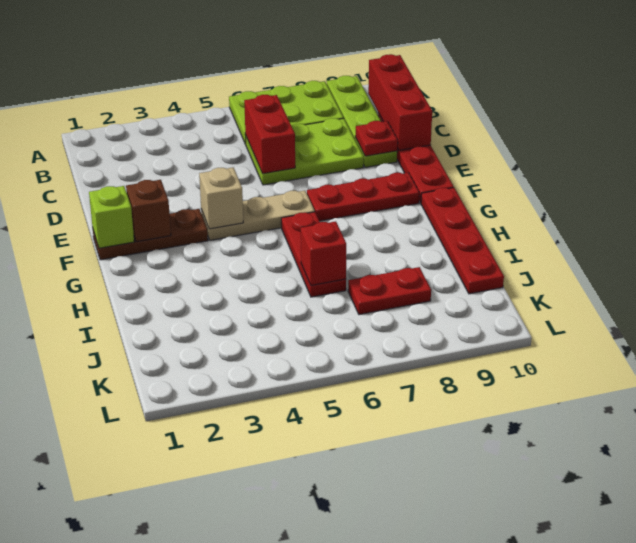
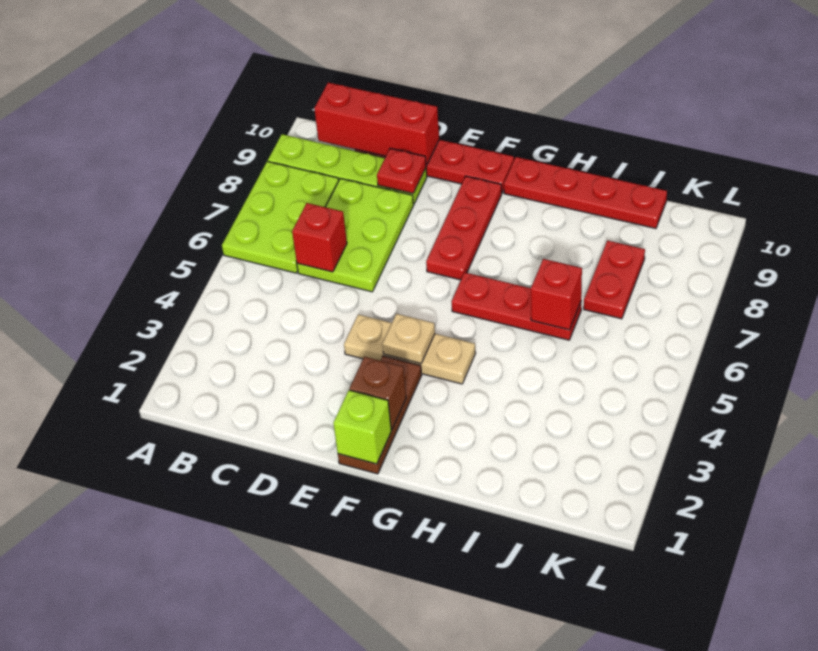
red brick C6:D6 level 2 -> red brick C6 level 2
tan plate F4:F6 level 1 -> tan plate E4:G4 level 1
tan brick F4 level 2 -> tan plate F4 level 2

